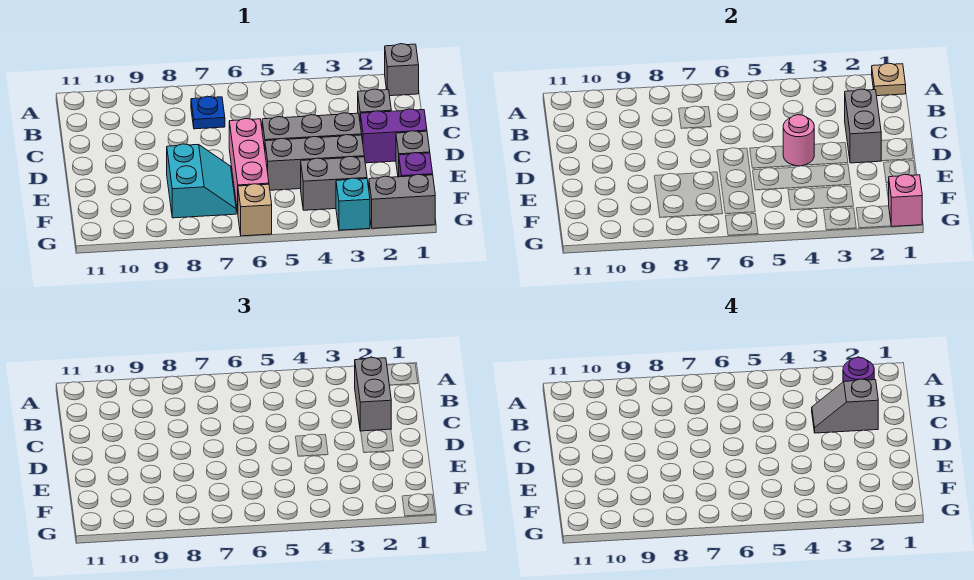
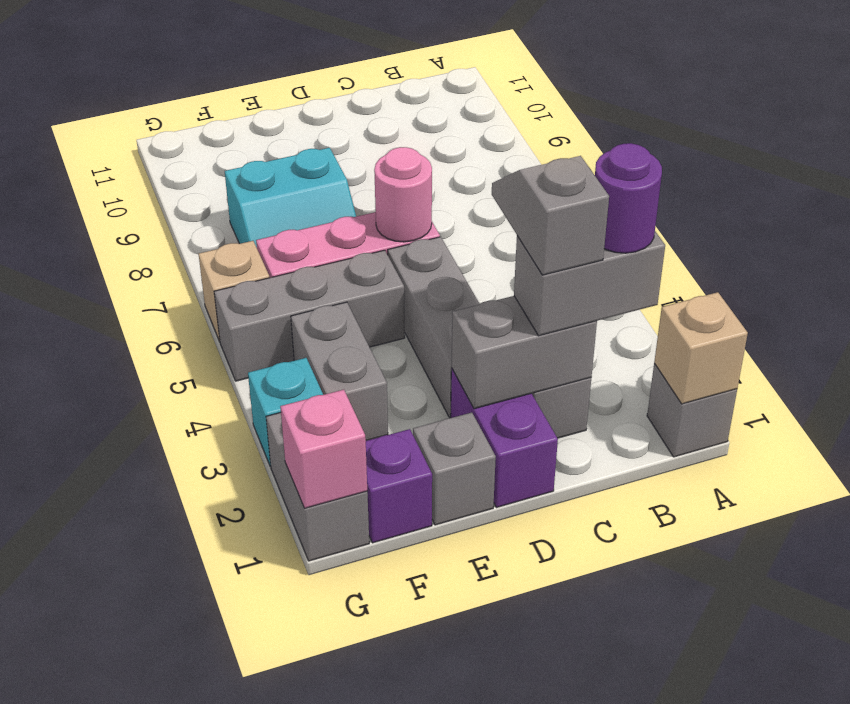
tan plate A1 level 2 -> tan brick A1 level 2
blue plate B7 level 1 -> none
pink round brick D4 level 2 -> pink round brick D6 level 2
grey brick E3:E5 level 1 -> grey brick E5:G5 level 1

